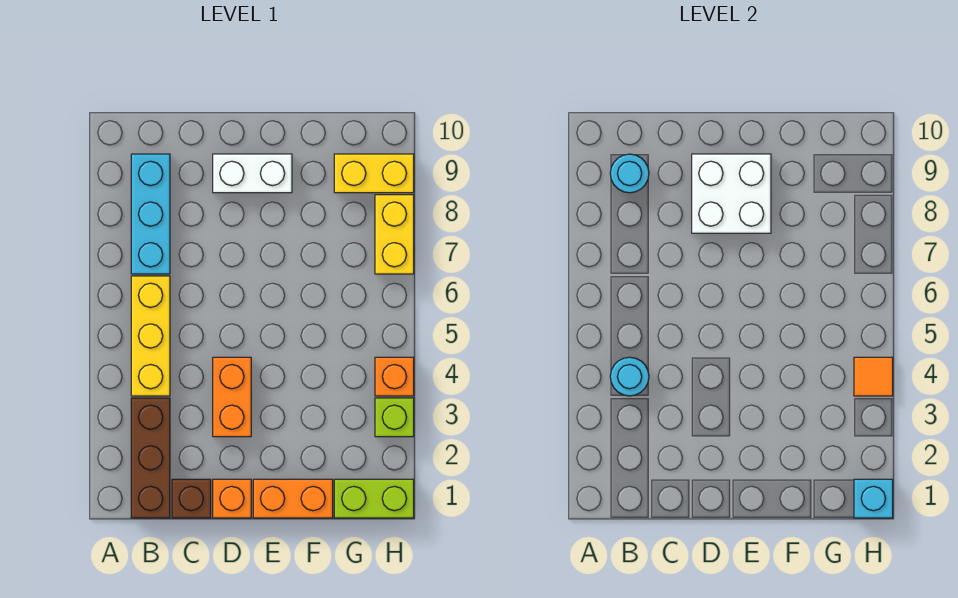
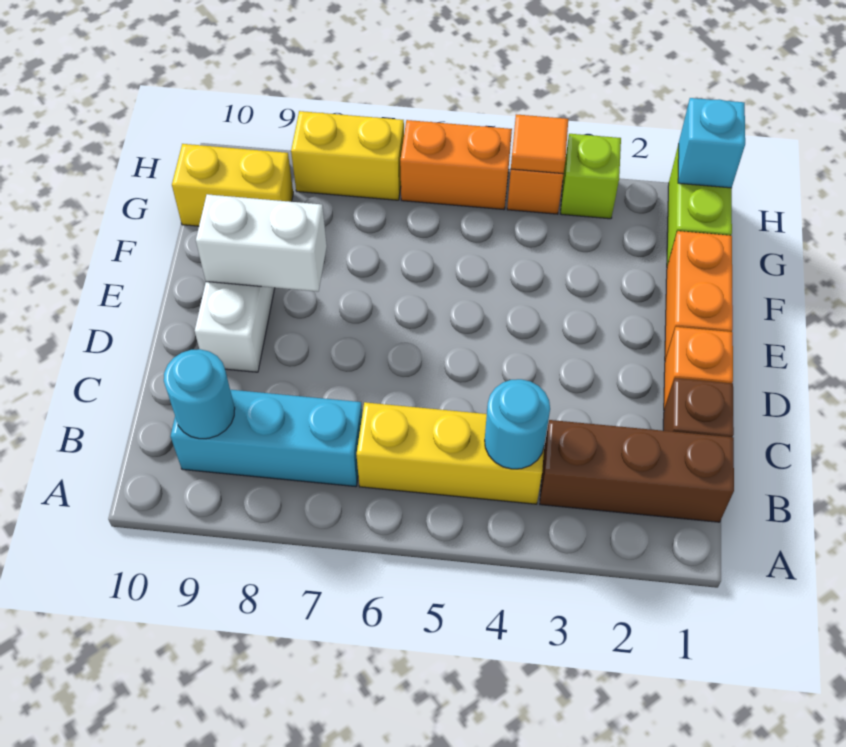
orange brick D3:D4 level 1 -> orange brick H5:H6 level 1
white brick D8:E9 level 2 -> white brick E8:E9 level 2
yellow brick G9:H9 level 1 -> yellow brick G9:G10 level 1

